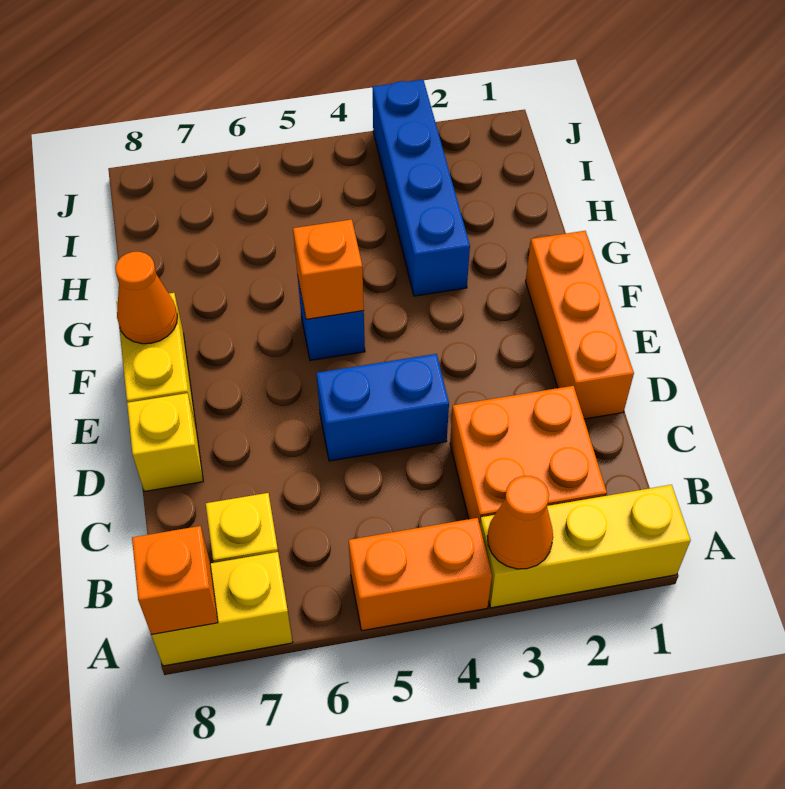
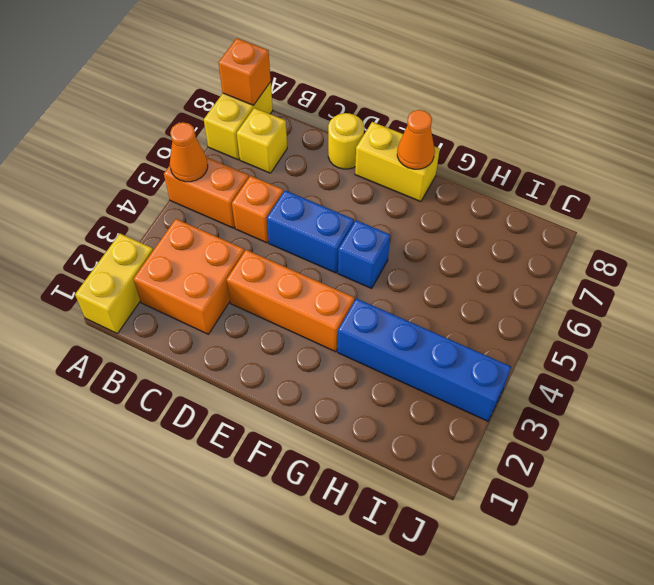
yellow brick A1:A3 level 1 -> yellow brick A1:A2 level 1
orange cone A3 level 2 -> orange cone A5 level 2
orange brick A4:A5 level 1 -> orange brick A5:B5 level 1
orange brick D1:F1 level 1 -> orange brick D3:F3 level 1
blue brick D4:D5 level 1 -> blue brick D5:E5 level 1
yellow brick D8 level 1 -> yellow round brick D8 level 1
orange brick F5 level 2 -> orange brick C5 level 1

